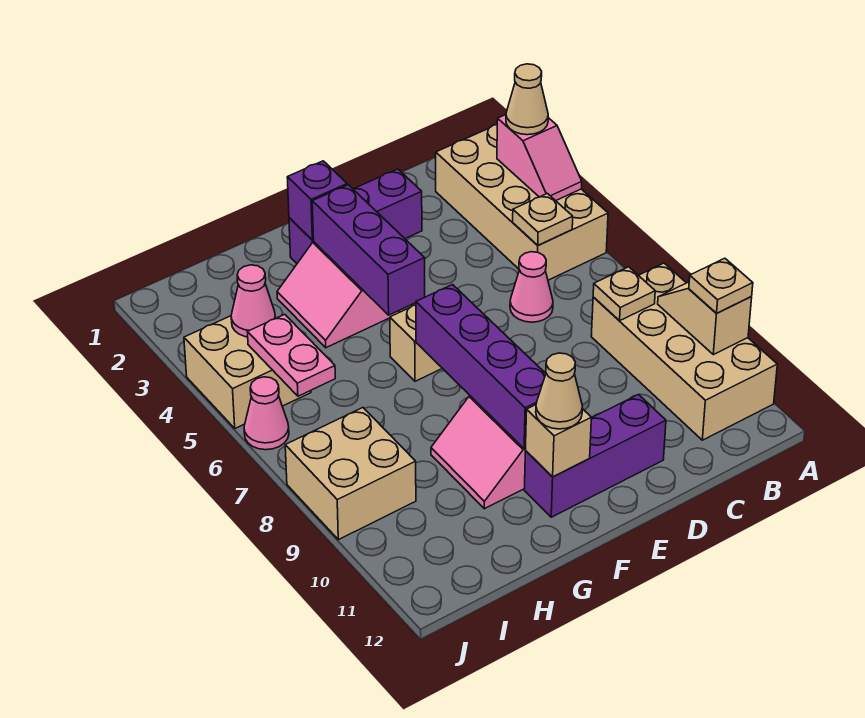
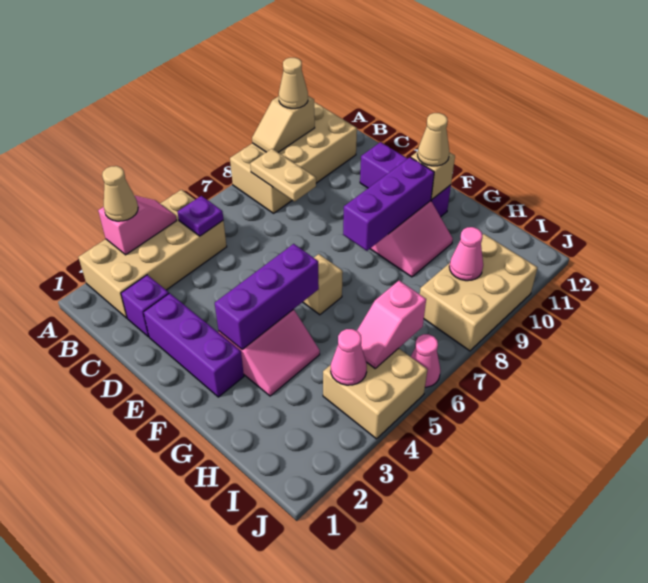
tan plate A10 level 3 -> tan cone A10 level 3
tan plate B5 level 2 -> purple plate B5 level 2
tan plate B8 level 2 -> tan plate B8:C8 level 2
pink cone C6 level 1 -> pink cone I9 level 2
purple brick F2 level 2 -> purple brick C2 level 1
purple brick F7:F10 level 2 -> purple brick F8:F10 level 2
pink plate I5:I6 level 2 -> pink slope I5:I6 level 2 top 6
tan brick I8:J9 level 1 -> tan brick I8:J10 level 1

